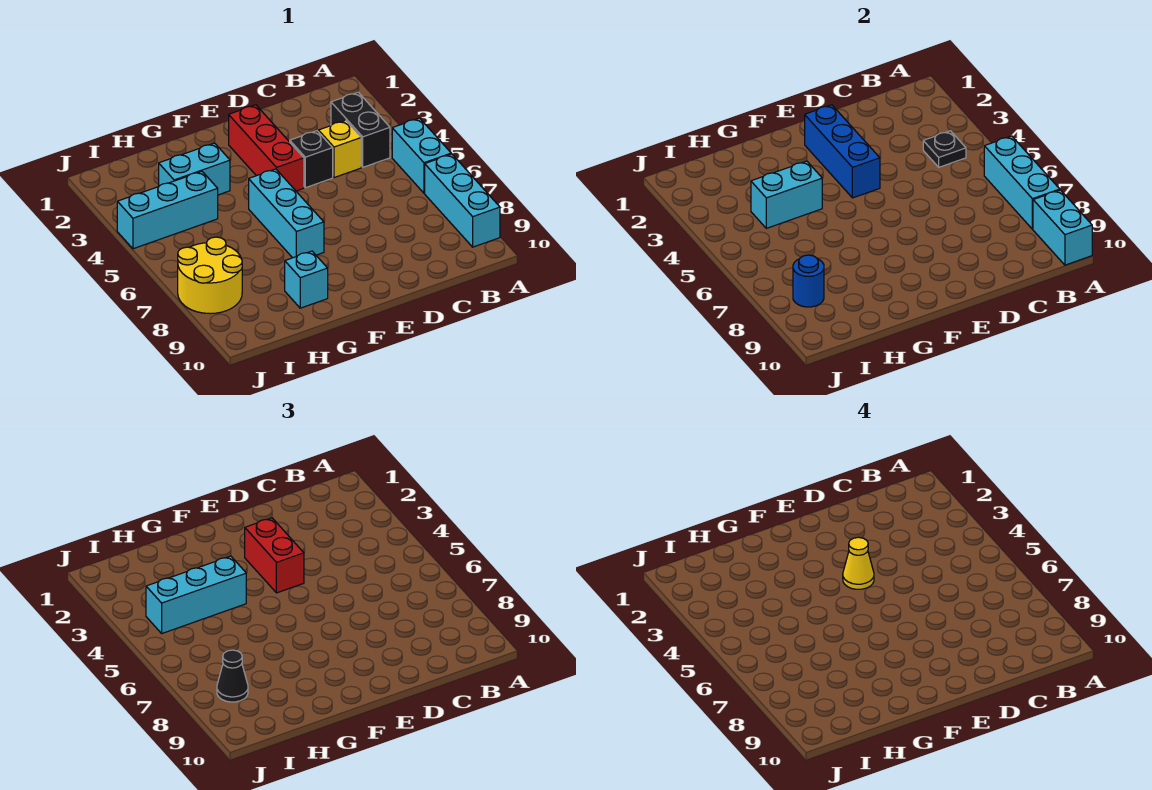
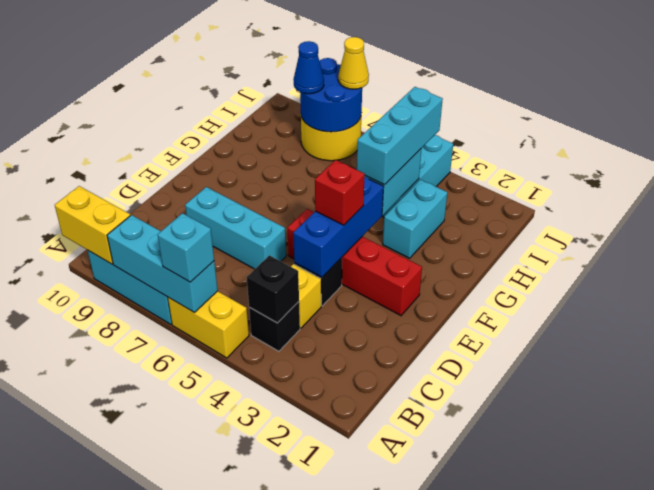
cyan brick A5:A6 level 1 -> yellow brick A5:A6 level 1
cyan brick A9:A10 level 2 -> yellow brick A9:A10 level 2
black brick B3:B4 level 1 -> black brick B4 level 1
black plate B4 level 2 -> black brick B4 level 2
red brick E2:E4 level 1 -> red brick E2:E5 level 1
blue brick E2:E4 level 2 -> blue brick D4:F4 level 2
red brick E3:E4 level 3 -> red brick E4 level 3
yellow cone E4 level 4 -> yellow cone J7 level 3
cyan brick F5:F7 level 1 -> cyan brick D6:D8 level 1
cyan brick G9 level 1 -> cyan brick A6 level 3
blue round brick I8 level 2 -> blue round brick I7:J8 level 2
black cone I8 level 3 -> blue cone I8 level 3

